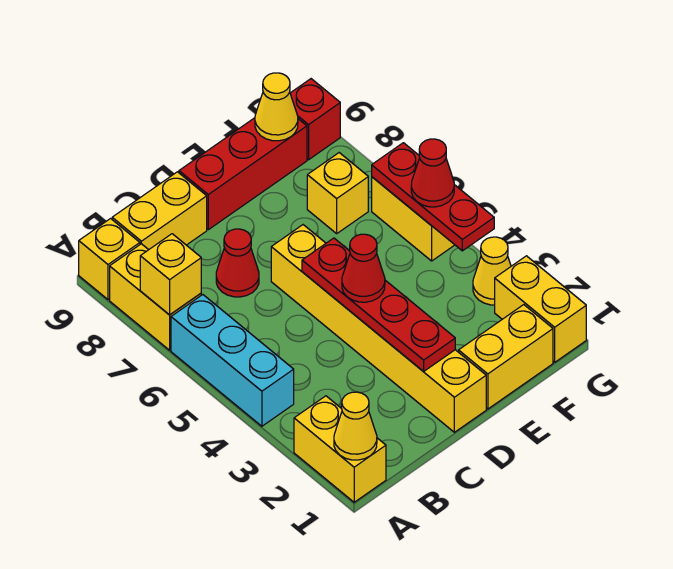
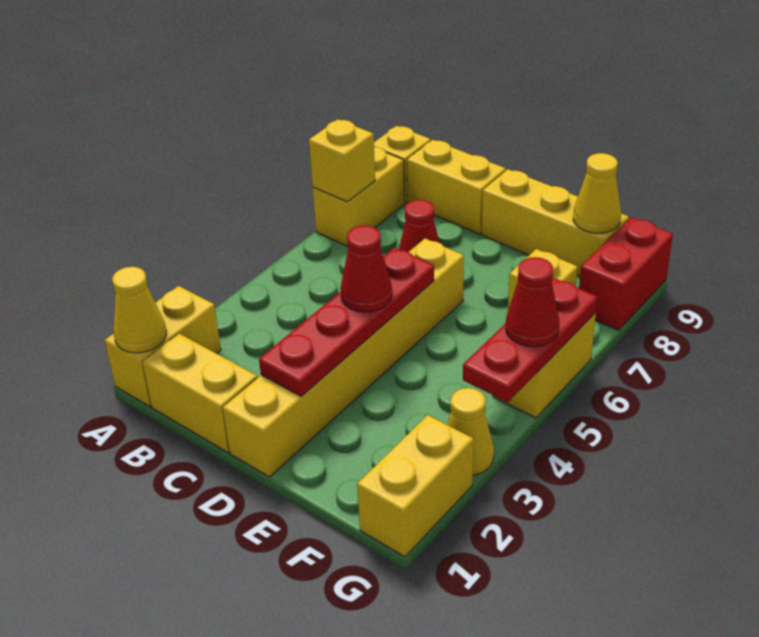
cyan brick A4:A6 level 1 -> none
red brick D9:F9 level 1 -> yellow brick D9:F9 level 1
yellow brick E1:F1 level 1 -> yellow brick B1:C1 level 1
red brick G9 level 1 -> red brick G8:G9 level 1

